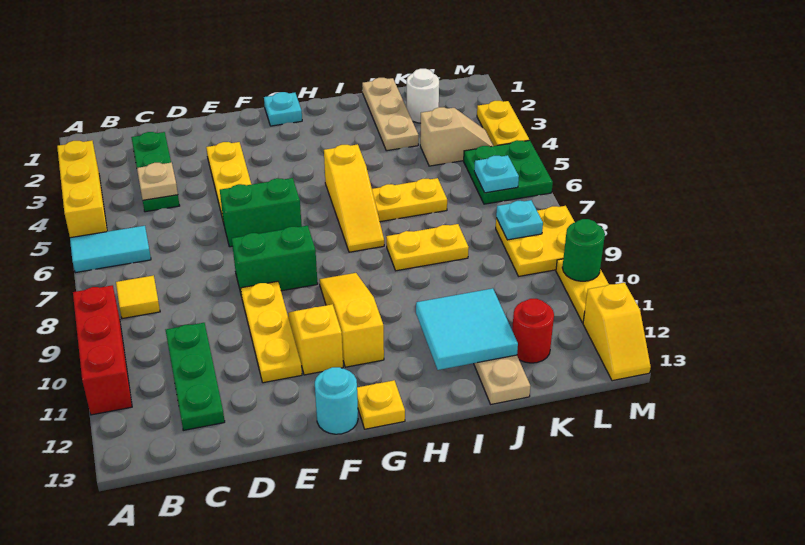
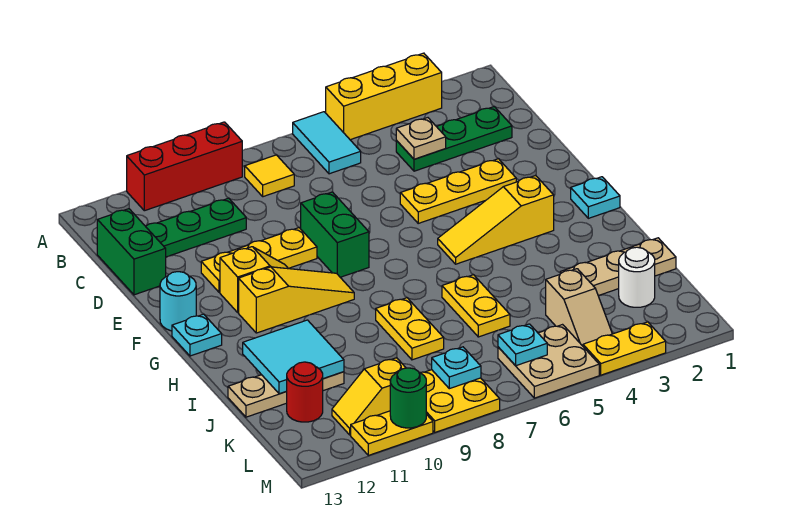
green brick E6:F6 level 1 -> green brick C13:D13 level 1
yellow plate G13 level 1 -> cyan plate G13 level 1
yellow slope H5:H7 level 1 top 5 -> yellow slope G3:G5 level 1 top 3
green plate L5:M6 level 1 -> tan plate L5:M6 level 1
yellow slope M12:M13 level 1 top 12 -> yellow slope L10:L11 level 1 top 10

